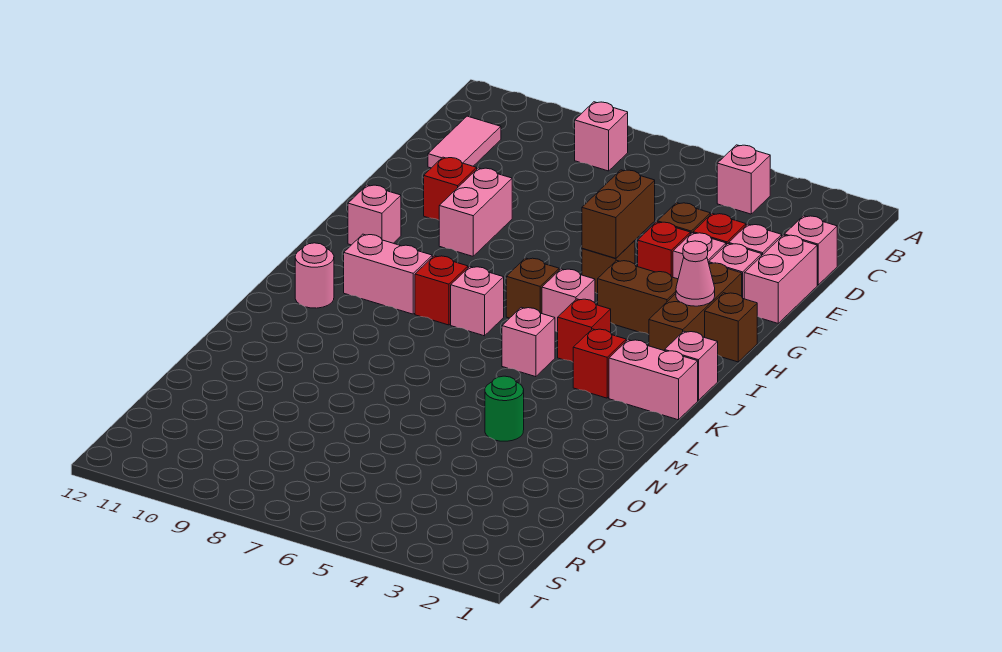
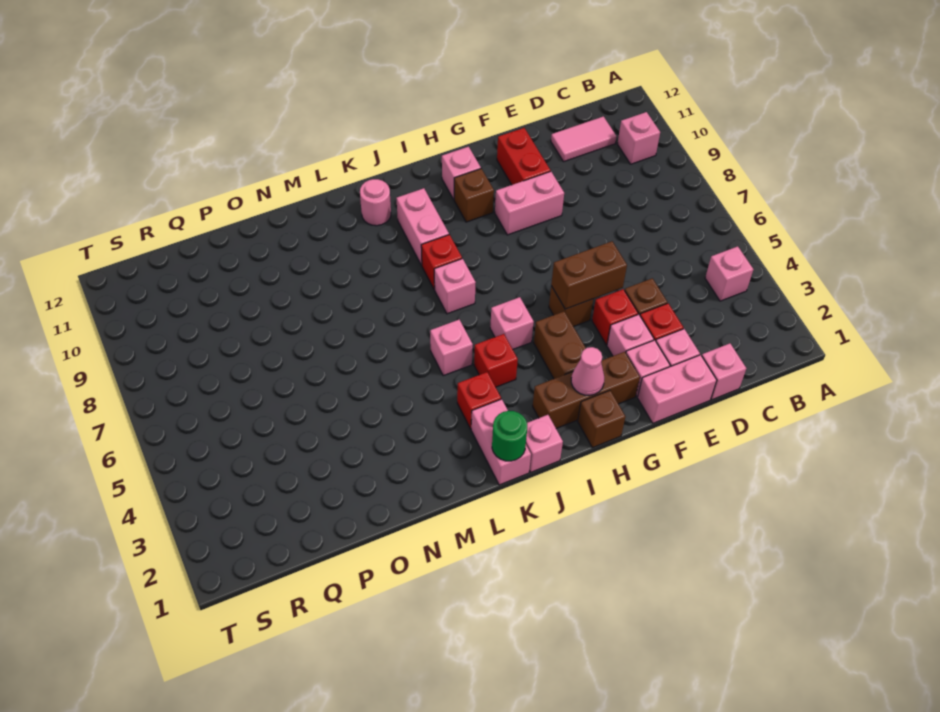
pink brick B8 level 1 -> pink brick B10 level 1
red brick F10 level 1 -> red brick F10:F11 level 1
brown brick I6 level 1 -> brown brick H10 level 1
green round brick N4 level 1 -> green round brick K1 level 2

